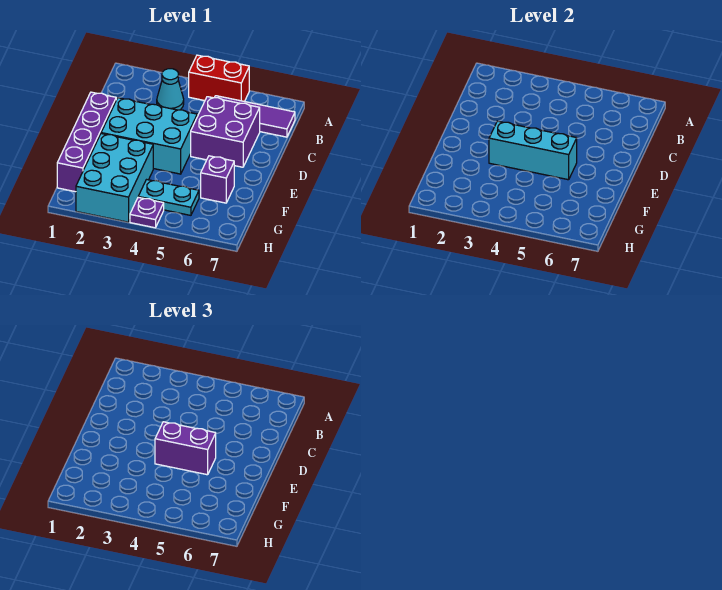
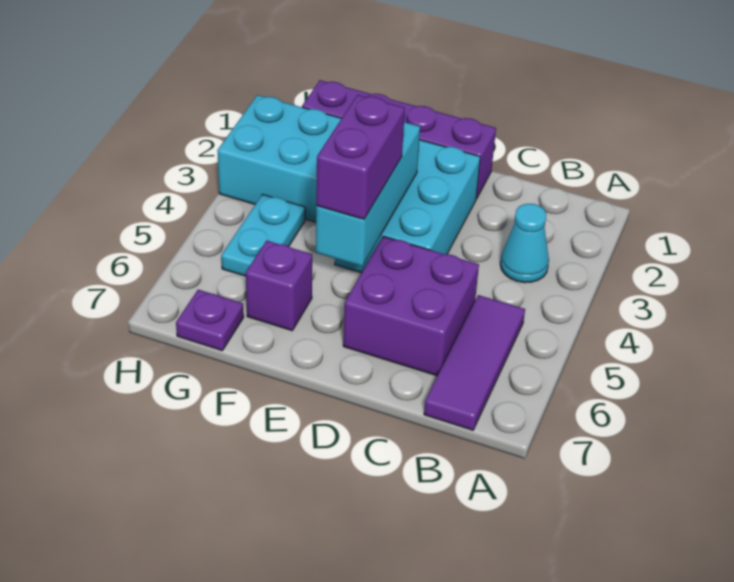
red brick A4:A5 level 1 -> none
purple plate H4 level 1 -> purple plate G7 level 1

